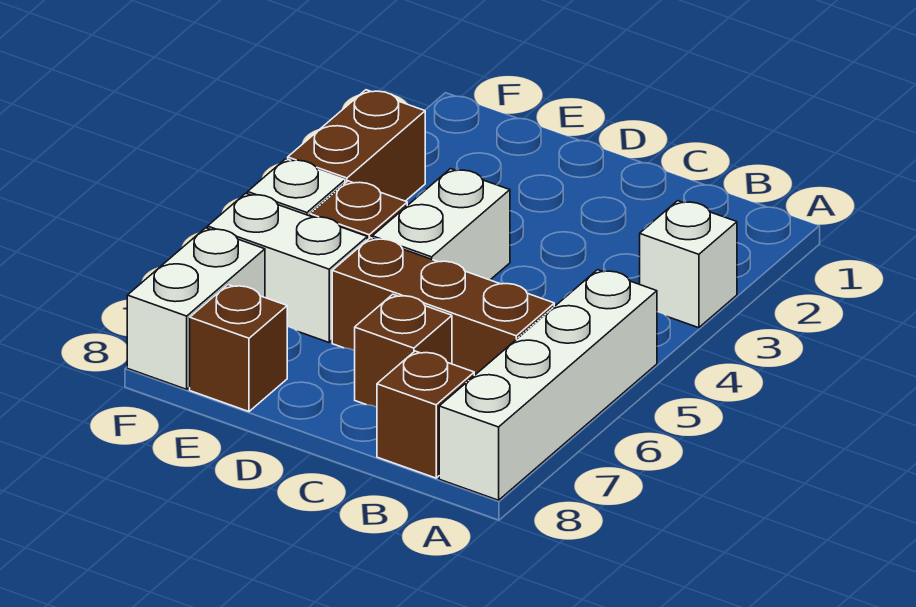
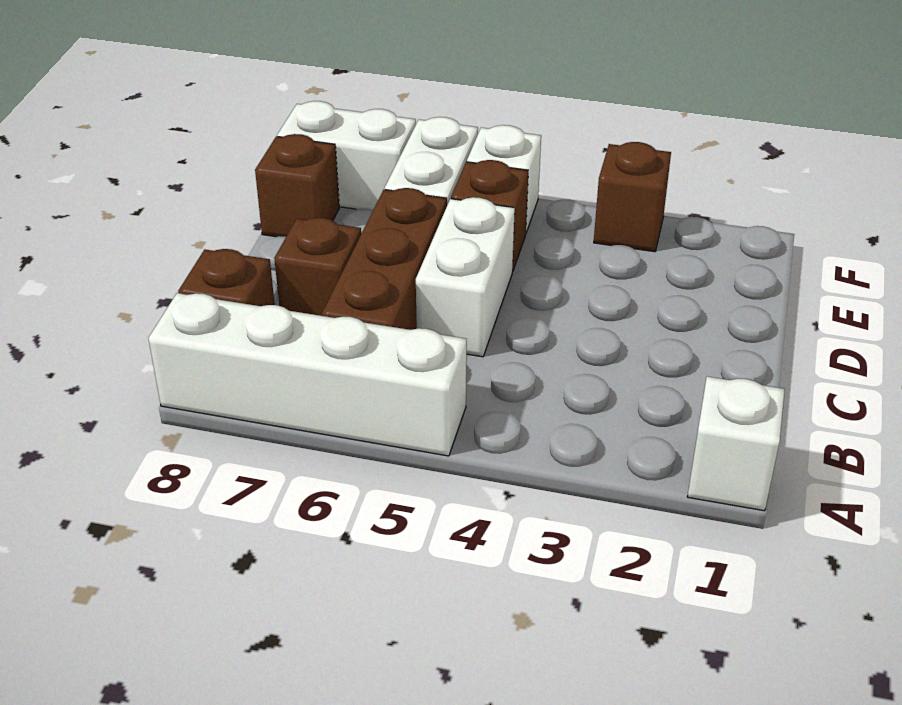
white brick A3 level 1 -> white brick A1 level 1
white brick D4:D5 level 1 -> white brick C5:D5 level 1
brown brick F3:F4 level 1 -> brown brick F3 level 1

